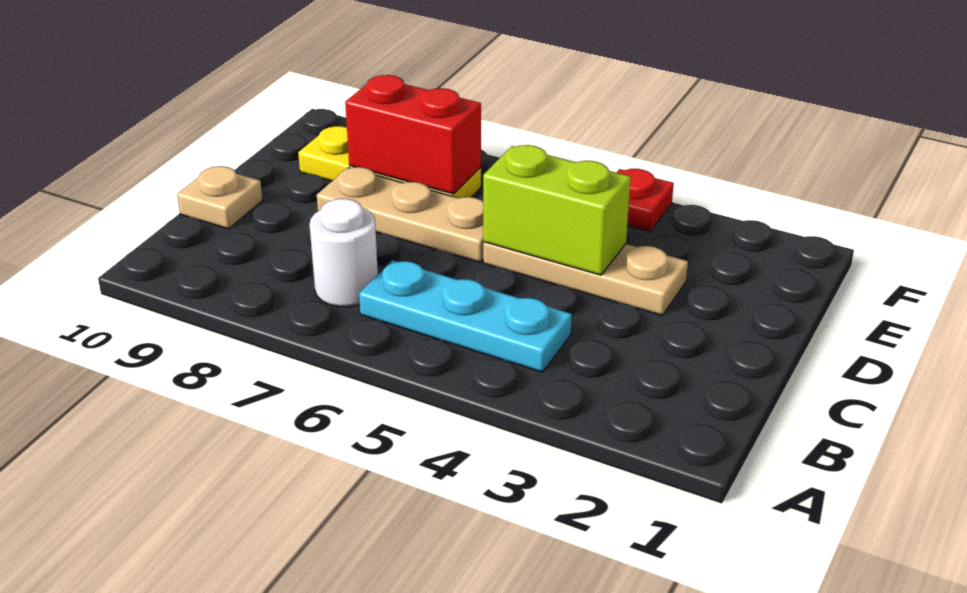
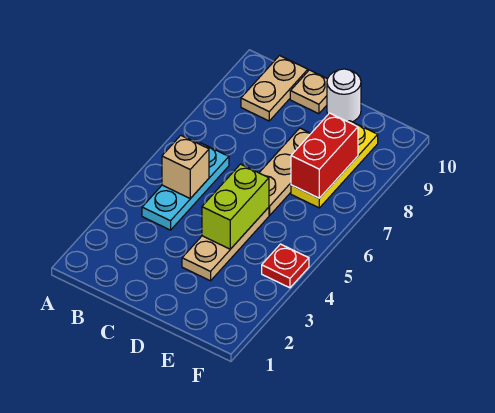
none -> tan brick B5 level 2
white round brick B7 level 1 -> white round brick D10 level 1
none -> tan plate B9:B10 level 1

